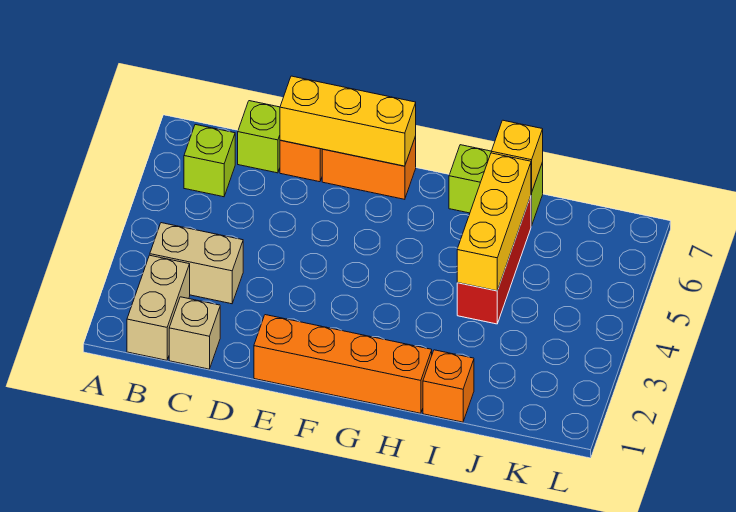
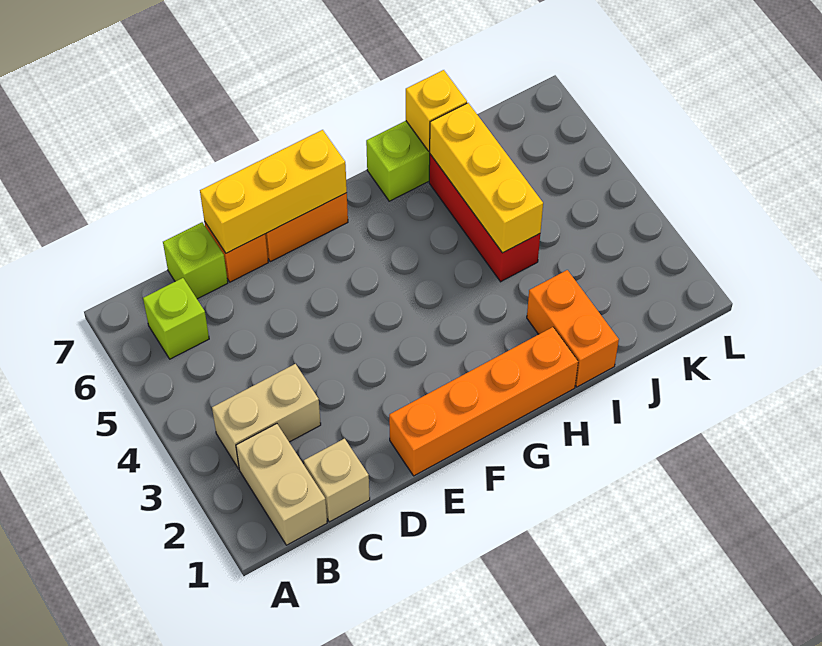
orange brick I1 level 1 -> orange brick I1:I2 level 1

